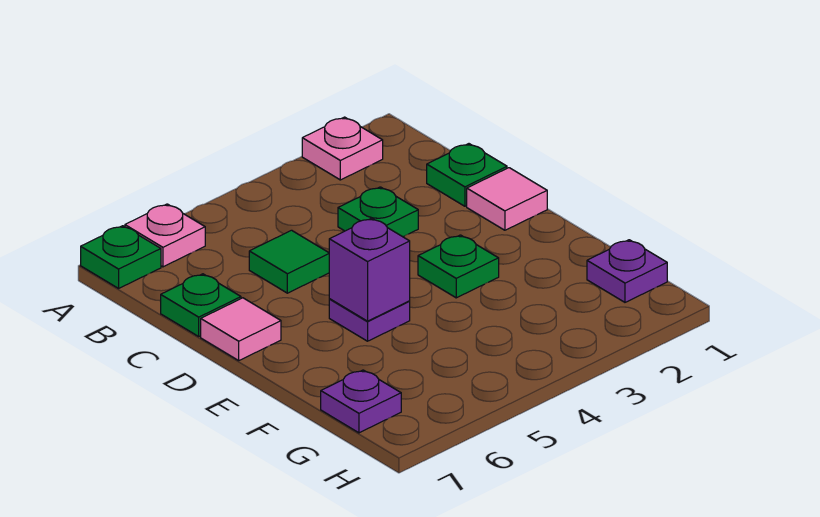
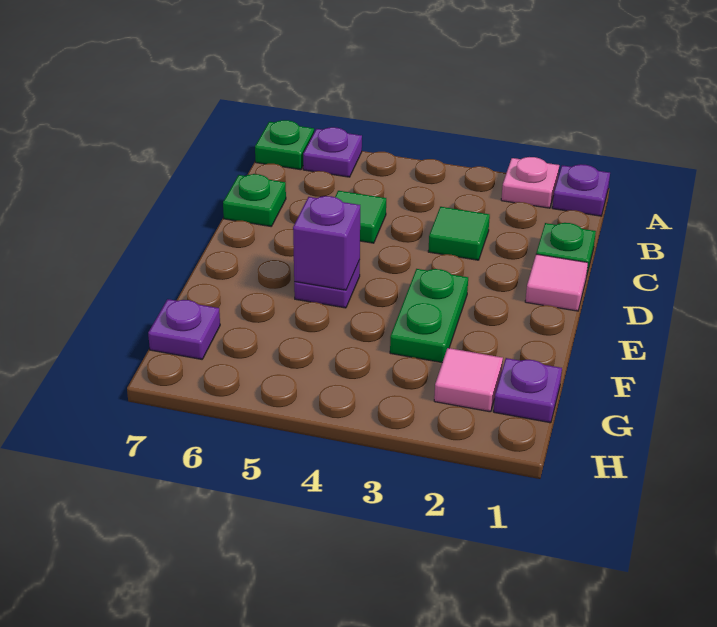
none -> purple plate A1 level 1
pink plate A6 level 1 -> purple plate A6 level 1
green plate C3 level 1 -> green tile C3 level 1
pink tile D7 level 1 -> pink tile G2 level 1
green plate E3 level 1 -> green plate E3:F3 level 1

